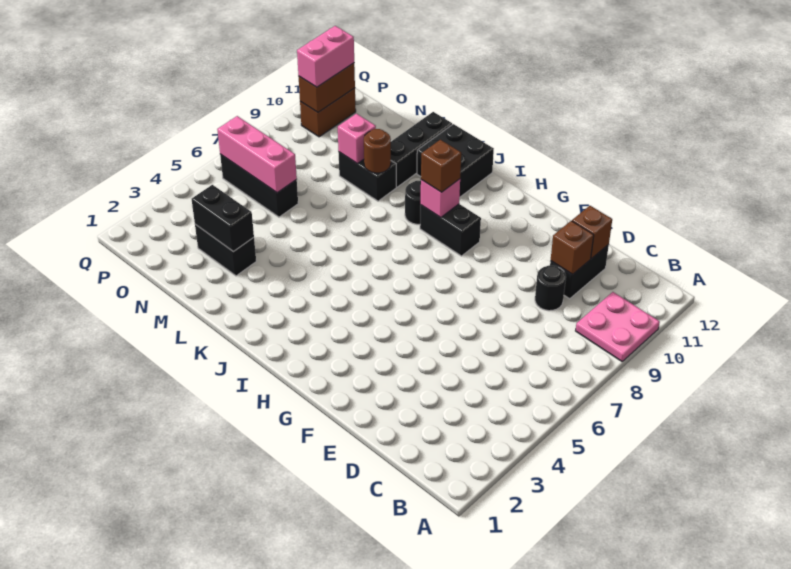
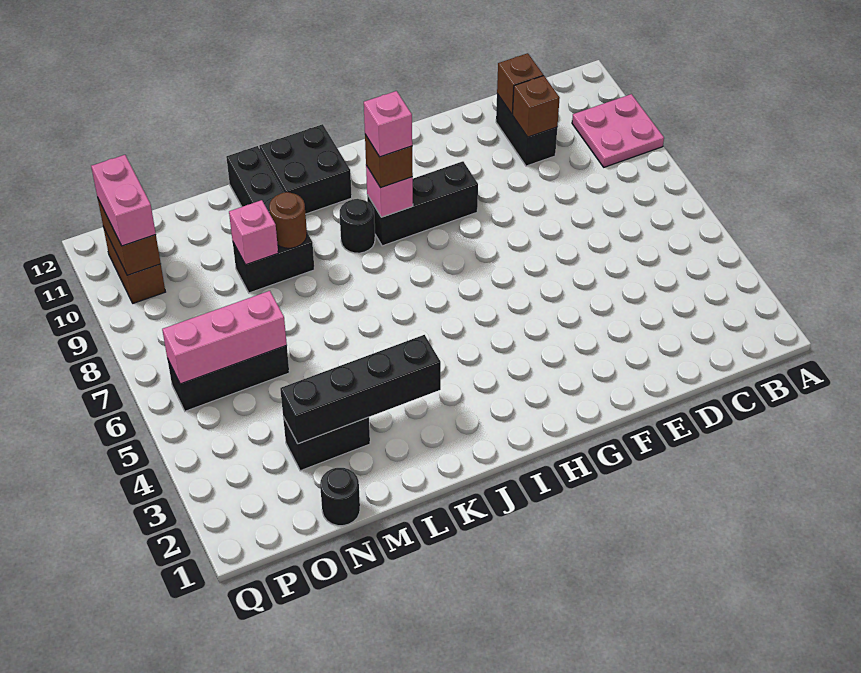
black round brick D9 level 1 -> black round brick N1 level 1
black brick H9:I9 level 1 -> black brick G9:I9 level 1
none -> pink brick I9 level 4
black brick M3:N3 level 2 -> black brick K3:N3 level 2

